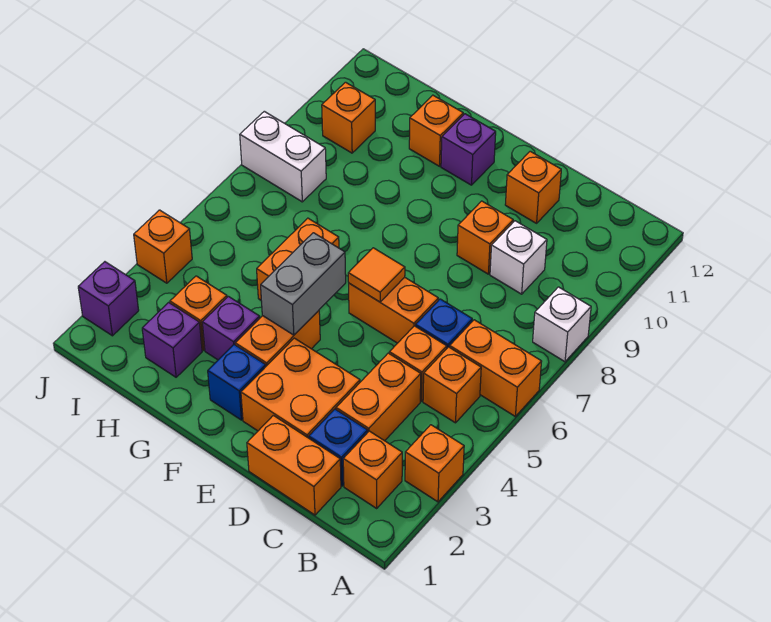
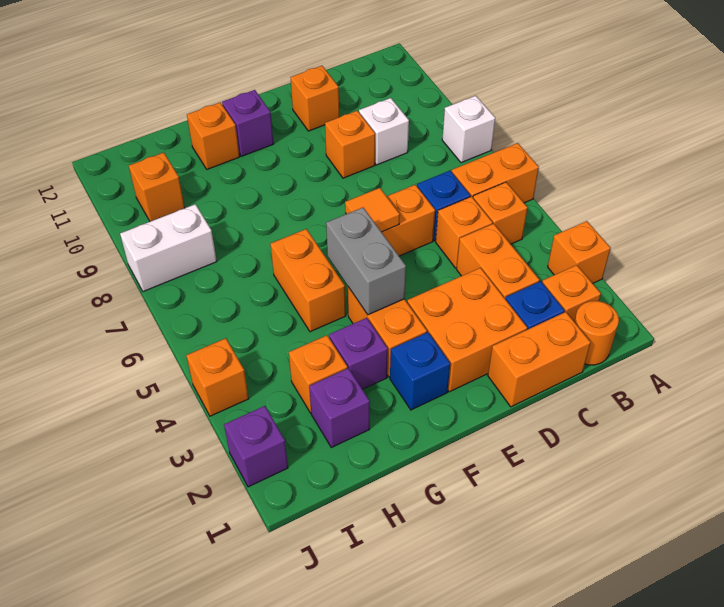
none -> orange round brick B1 level 1

